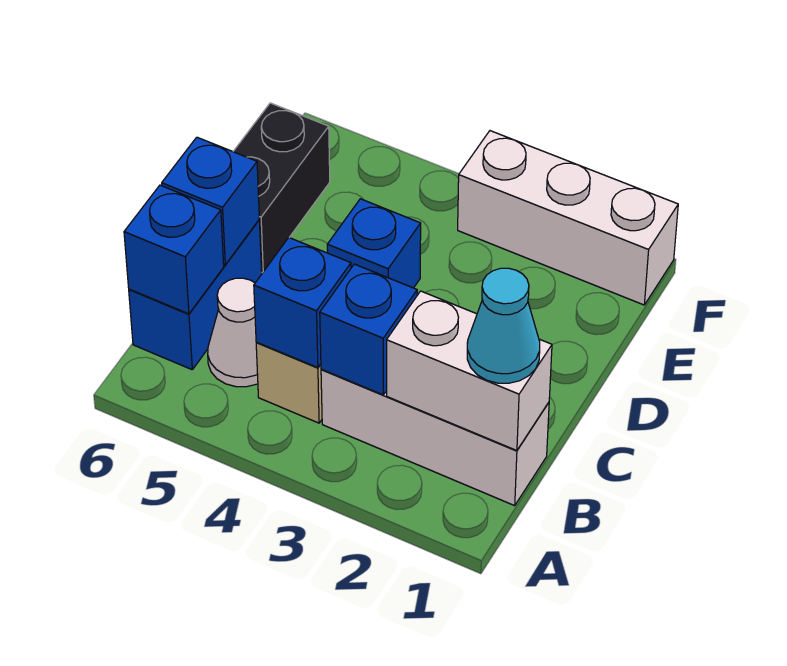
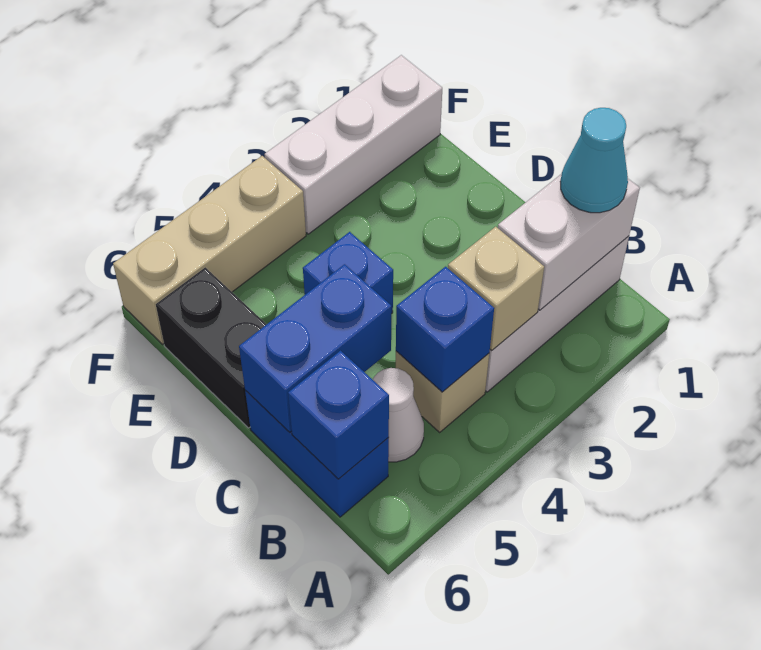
blue brick B3 level 2 -> tan brick B3 level 2
blue brick C6 level 2 -> blue brick C5:C6 level 2
none -> tan brick F4:F6 level 1

